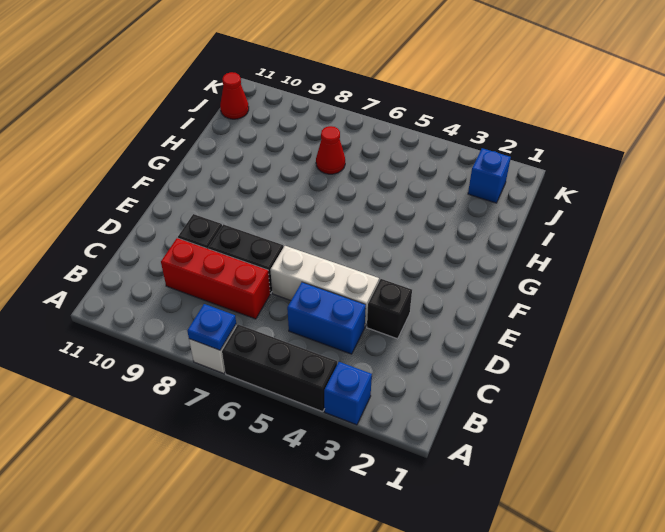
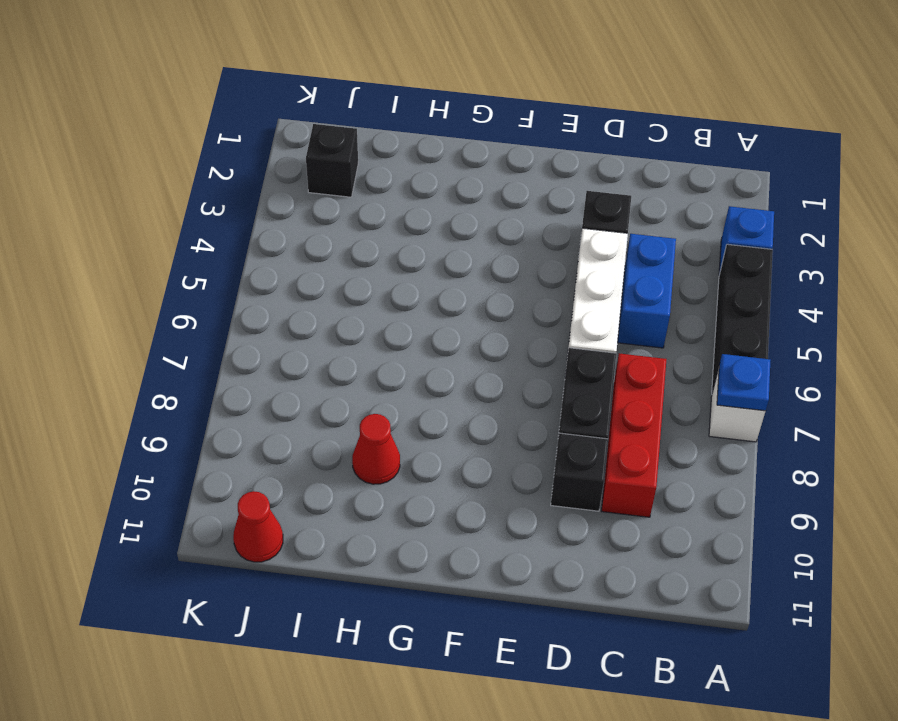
red cone I7 level 1 -> red cone H9 level 1
blue brick J2 level 1 -> black brick J2 level 1

